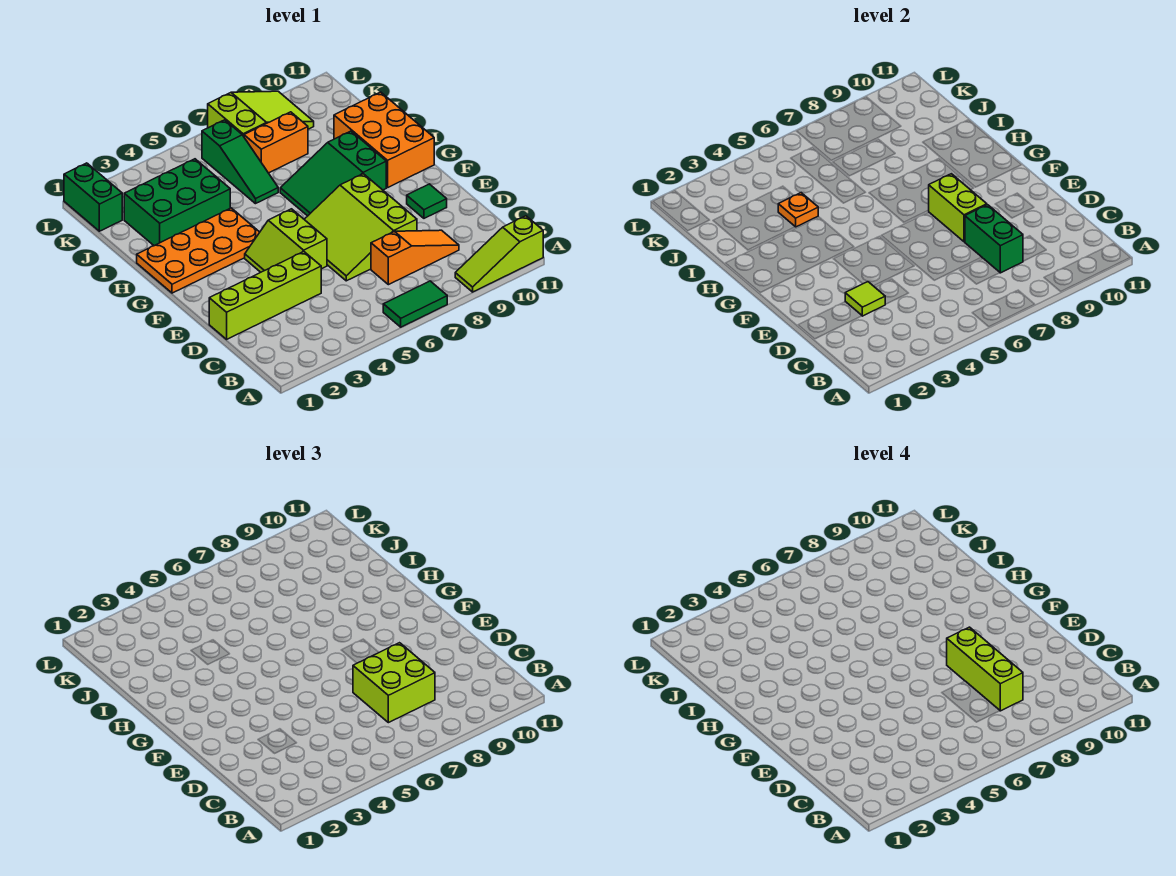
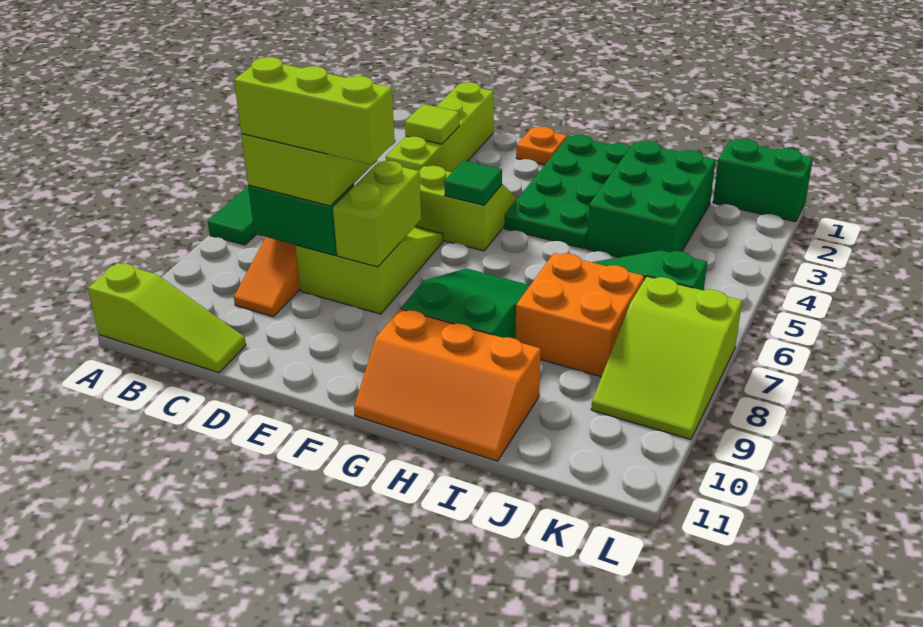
lime slope A9:A11 level 1 top 11 -> lime slope A11:C11 level 1 top A
lime slope D6:F8 level 1 top 8 -> lime slope D6:E8 level 1 top 8
lime brick E8:F8 level 2 -> lime brick E7:E8 level 2
green tile E10 level 1 -> green tile F5 level 2
orange plate G1:H4 level 1 -> green plate G1:H4 level 1
orange brick G10:I11 level 1 -> orange slope G10:I11 level 1 top 10
orange plate I4 level 2 -> orange plate F1 level 1
orange brick J7:J8 level 1 -> orange brick I7:J8 level 1

